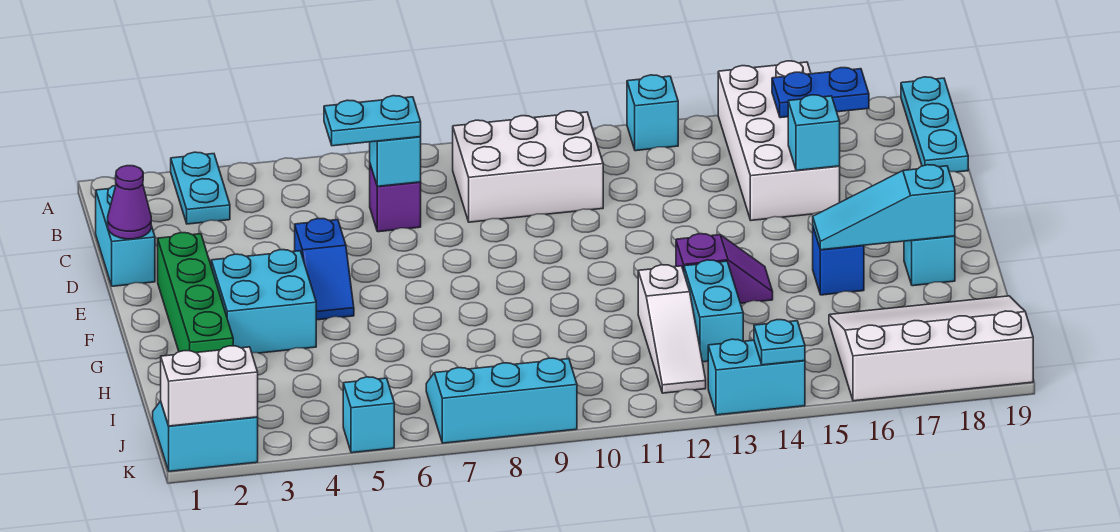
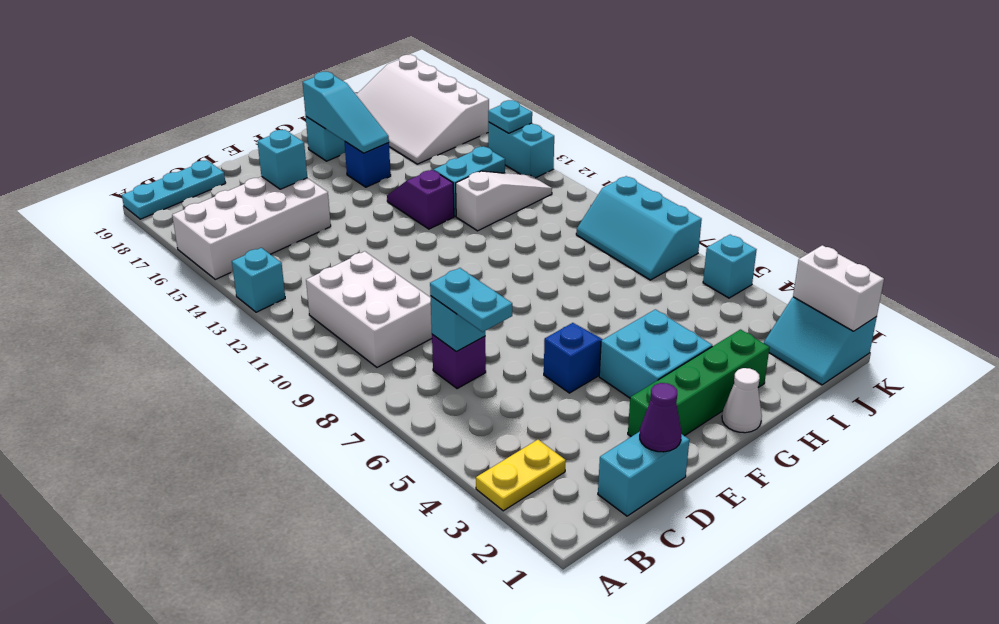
cyan plate A3:B3 level 1 -> yellow plate A3:B3 level 1
blue plate B16:B17 level 2 -> none
none -> white cone G1 level 1

